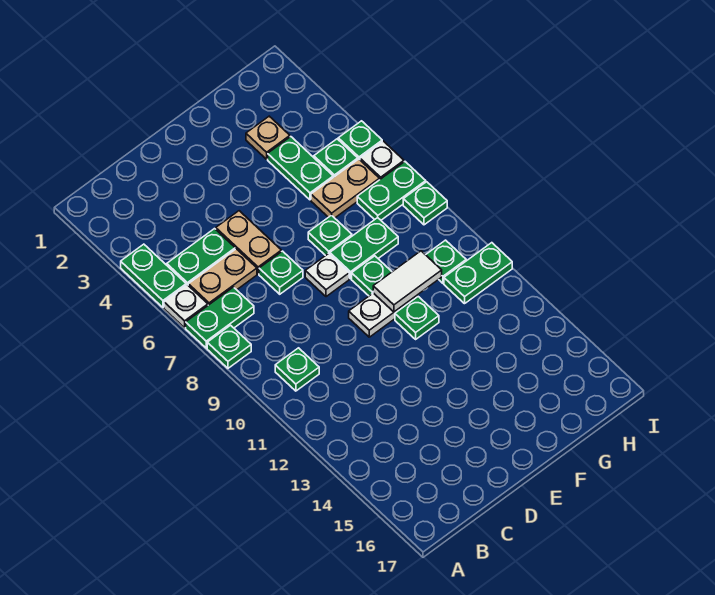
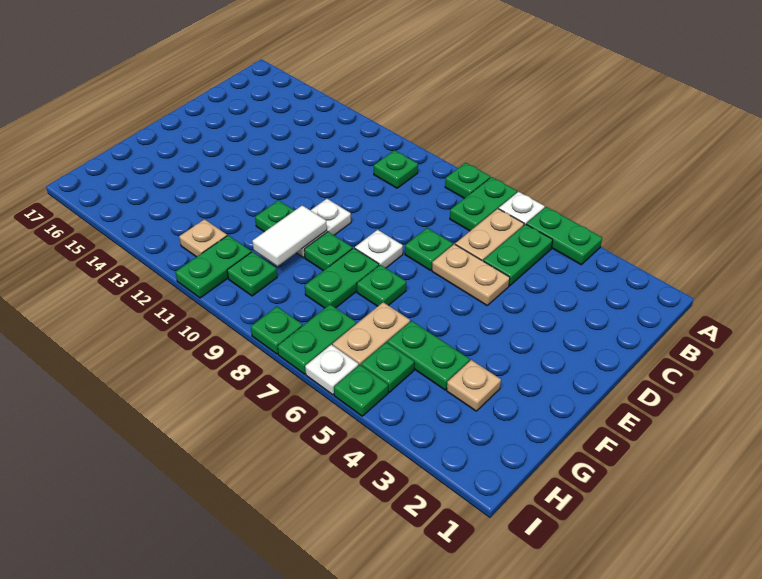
none -> tan plate H12 level 1

